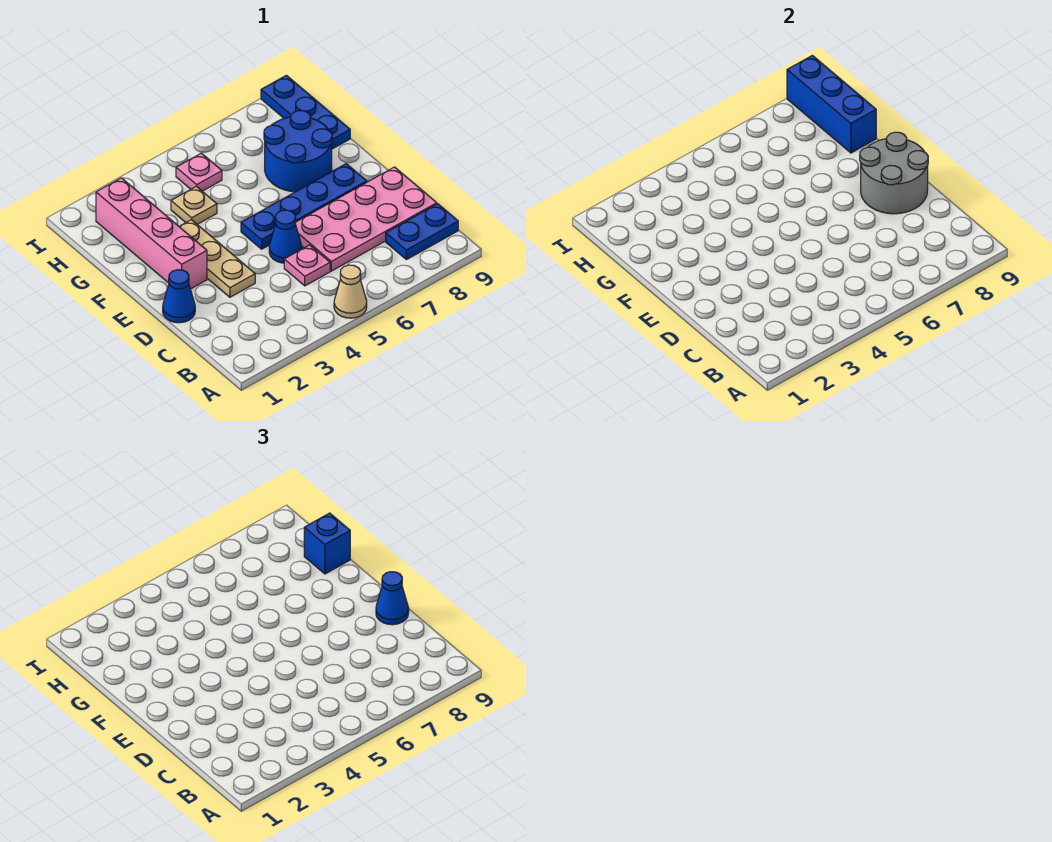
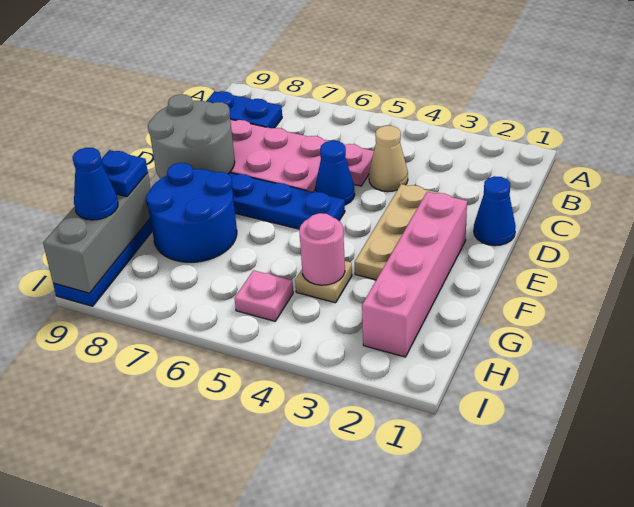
tan cone A5 level 1 -> tan cone C4 level 1
blue cone D9 level 3 -> blue cone H9 level 3
none -> pink round brick G4 level 2
blue brick G9:I9 level 2 -> grey brick G9:I9 level 2
blue brick G9 level 3 -> blue plate G9 level 3

